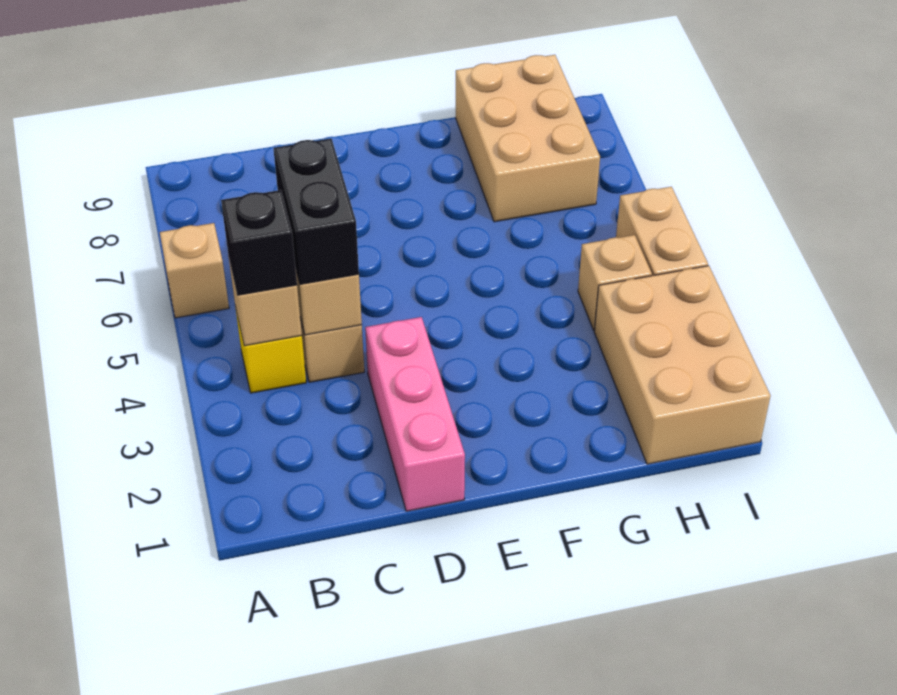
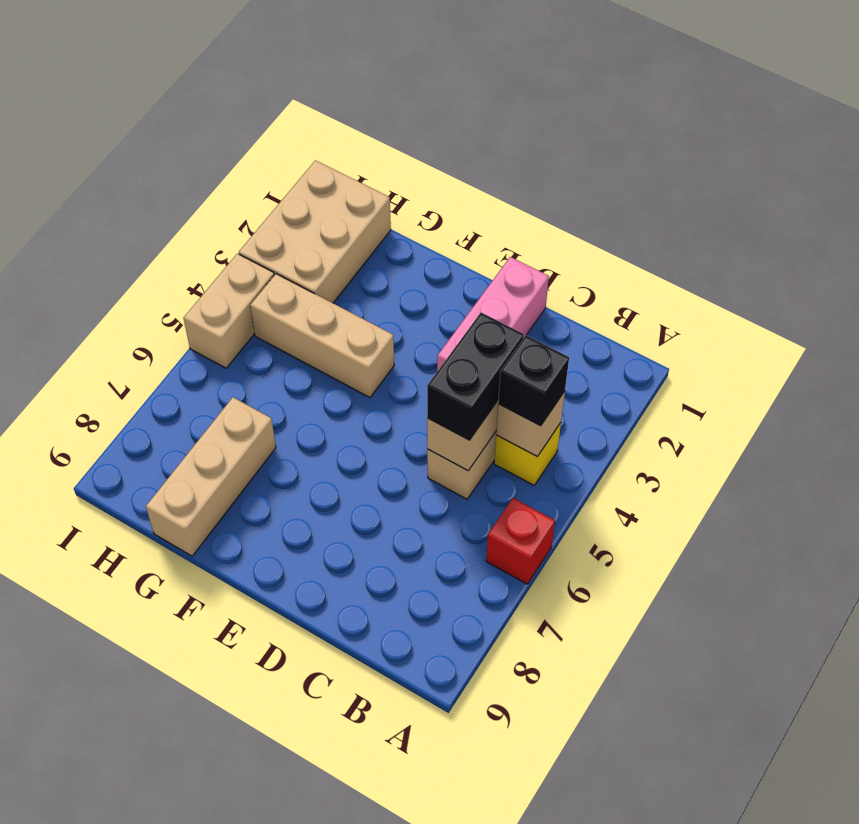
tan brick A6 level 1 -> red brick A6 level 1
tan brick G7:H9 level 1 -> tan brick G7:G9 level 1
tan brick H4 level 1 -> tan brick F4:H4 level 1

